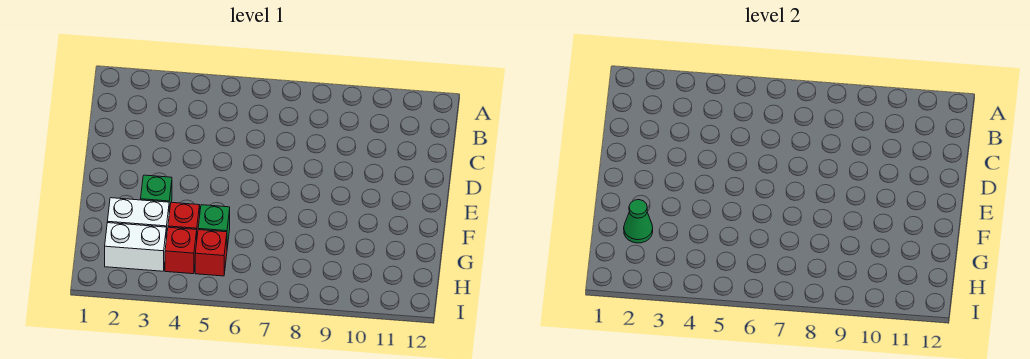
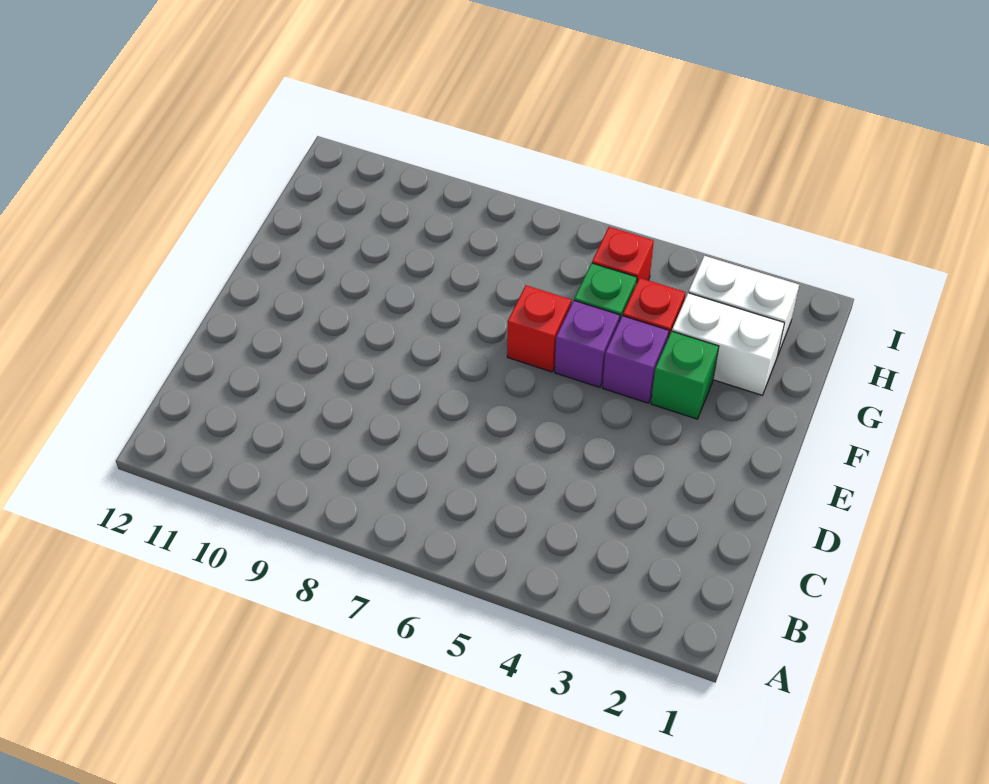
none -> purple brick F4 level 1
none -> purple brick F5 level 1
green cone G2 level 2 -> none
red brick H4 level 1 -> red brick F6 level 1

